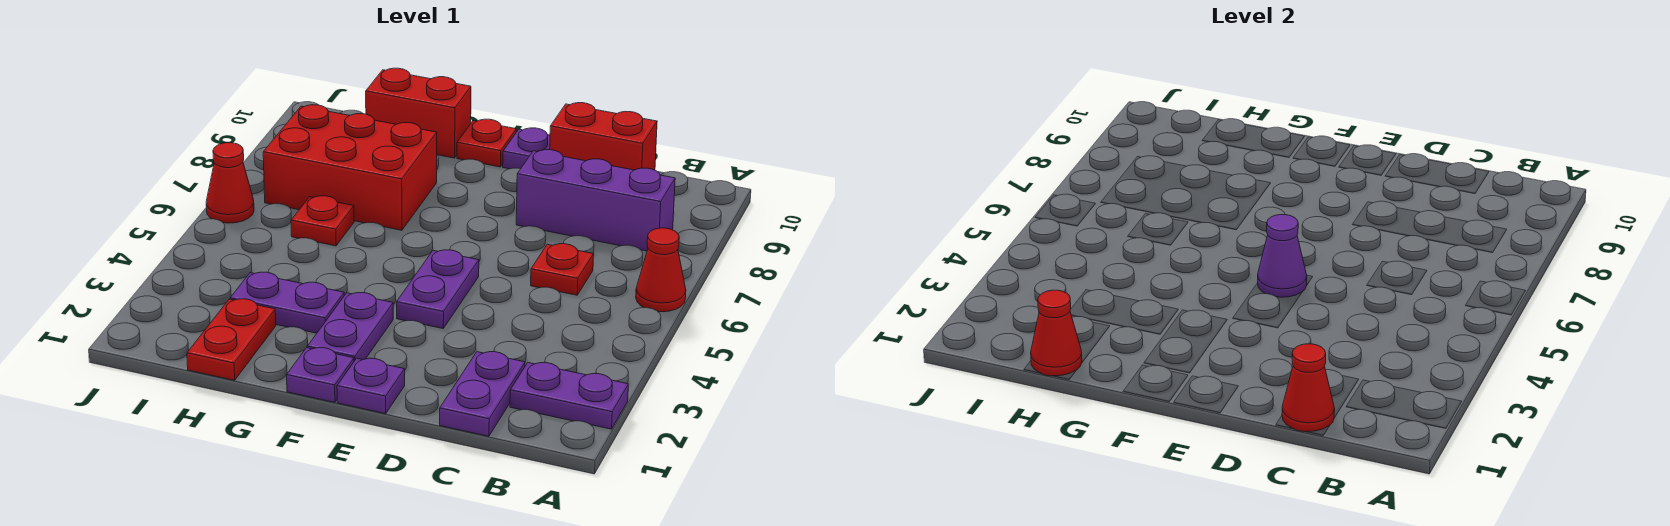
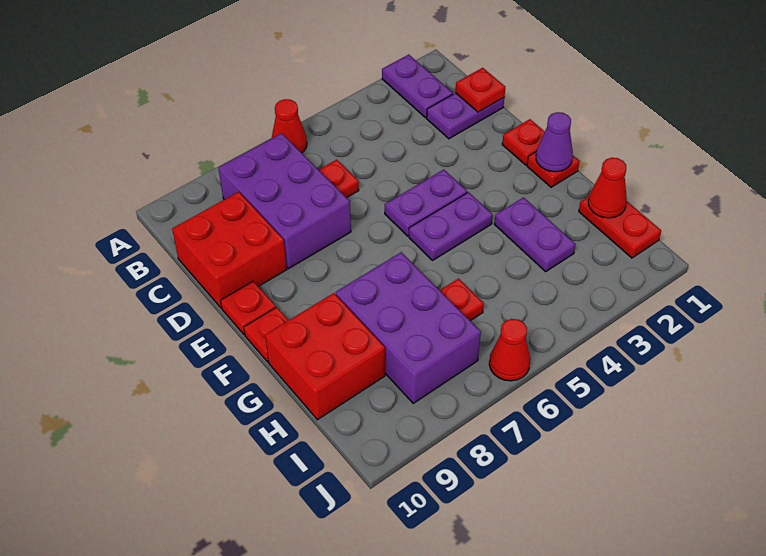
purple brick B8:D8 level 1 -> purple brick B7:D8 level 1
red cone C1 level 2 -> red plate C1 level 2
red brick C10:D10 level 1 -> red brick C9:D10 level 1
purple plate E1 level 1 -> red plate E1 level 1
purple cone E5 level 2 -> purple cone F1 level 2
purple plate E10 level 1 -> red plate E10 level 1
purple plate F1 level 1 -> red plate F1 level 1
purple plate F2:F3 level 1 -> purple plate F4:F5 level 1
red brick G7:I8 level 1 -> purple brick G7:I8 level 1
red brick G10:H10 level 1 -> red brick G9:H10 level 1
red plate H1:H2 level 1 -> red plate H1:I1 level 1

